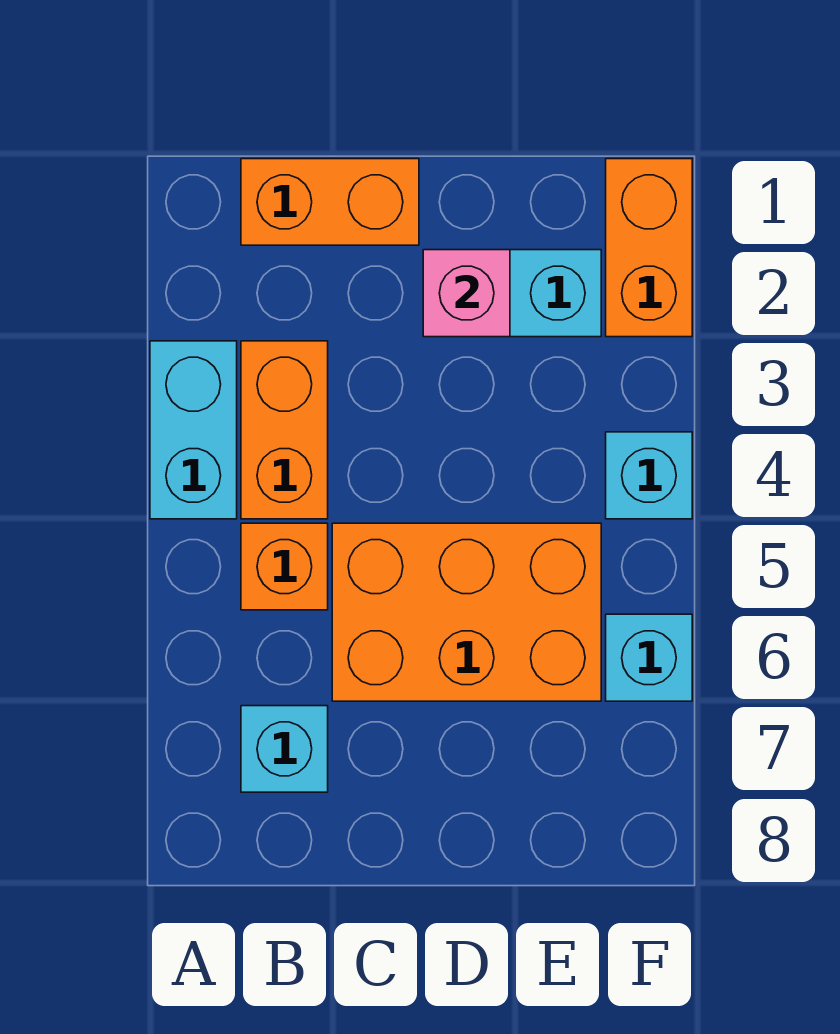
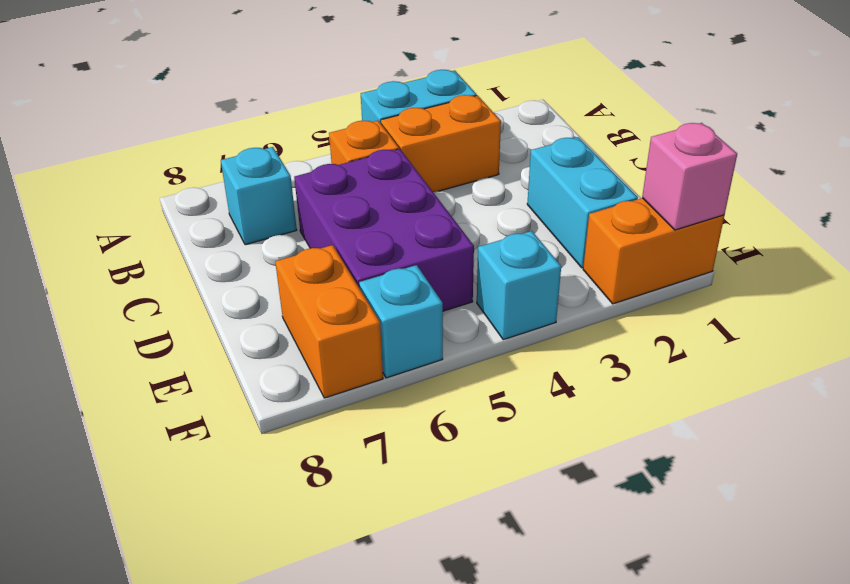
orange brick B1:C1 level 1 -> orange brick E7:F7 level 1
orange brick C5:E6 level 1 -> purple brick C5:E6 level 1
pink brick D2 level 2 -> pink brick F1 level 2

